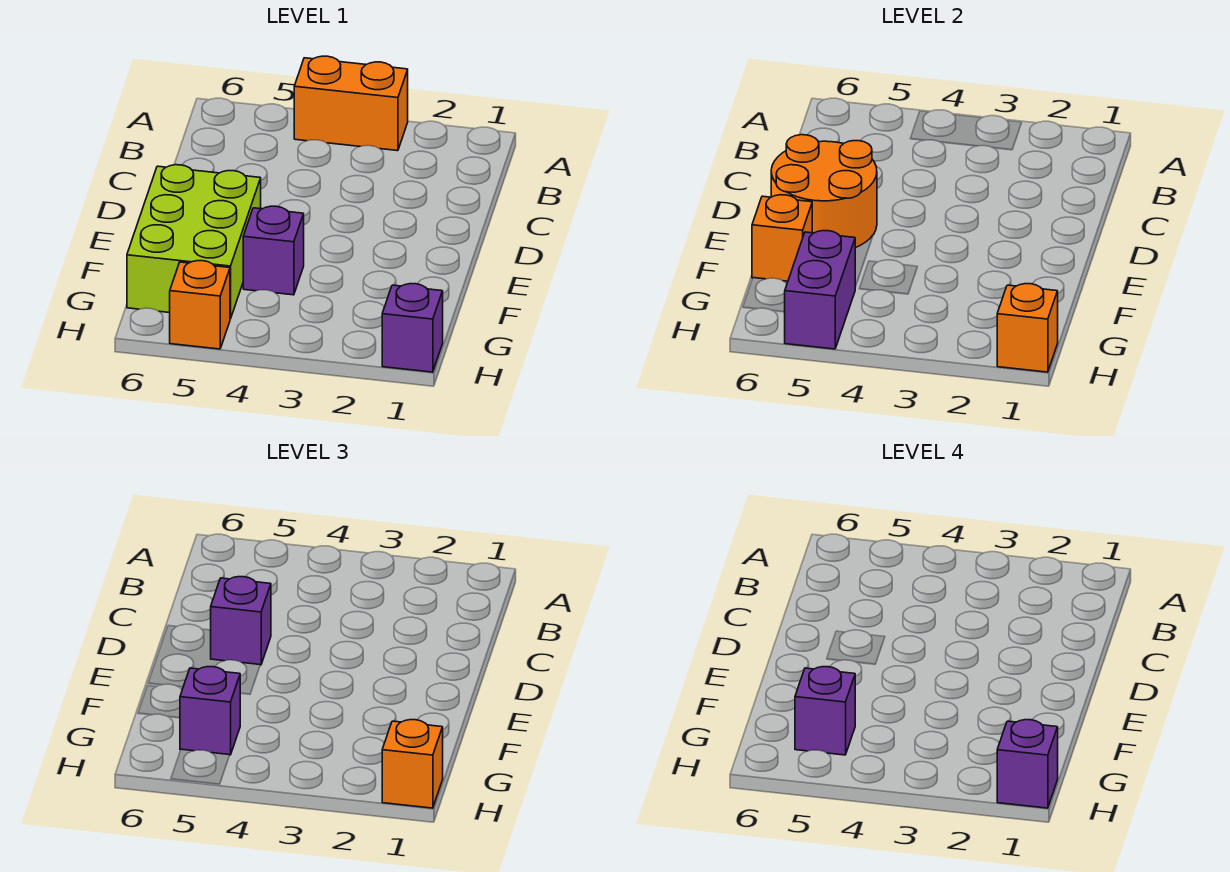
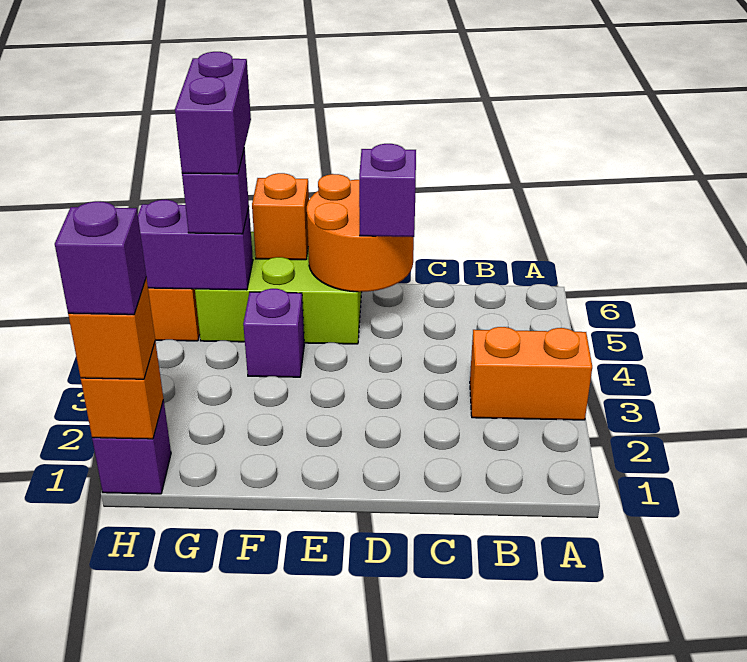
orange brick A3:A4 level 1 -> orange brick A3:B3 level 1
purple brick G5 level 4 -> purple brick G5:G6 level 4

